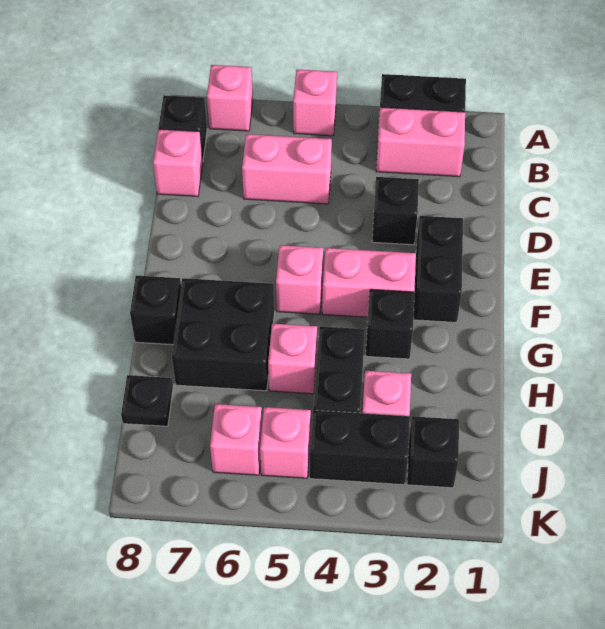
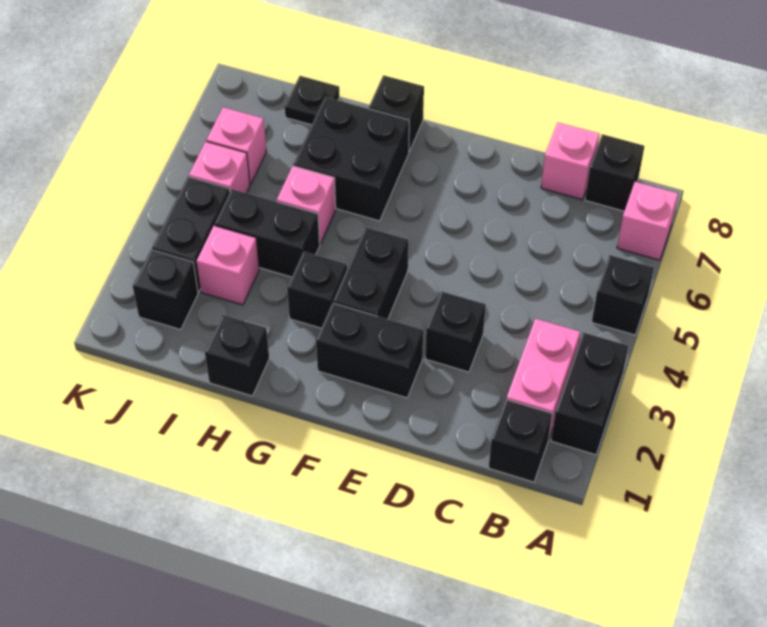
pink brick A5 level 1 -> black brick A5 level 1
none -> black brick B1 level 1
pink brick C5:C6 level 1 -> none
pink brick F3:F4 level 1 -> black brick F3:F4 level 1
pink brick F5 level 1 -> none
none -> black brick H1 level 1

